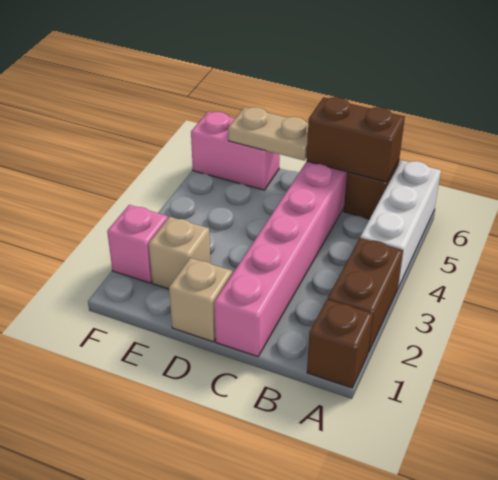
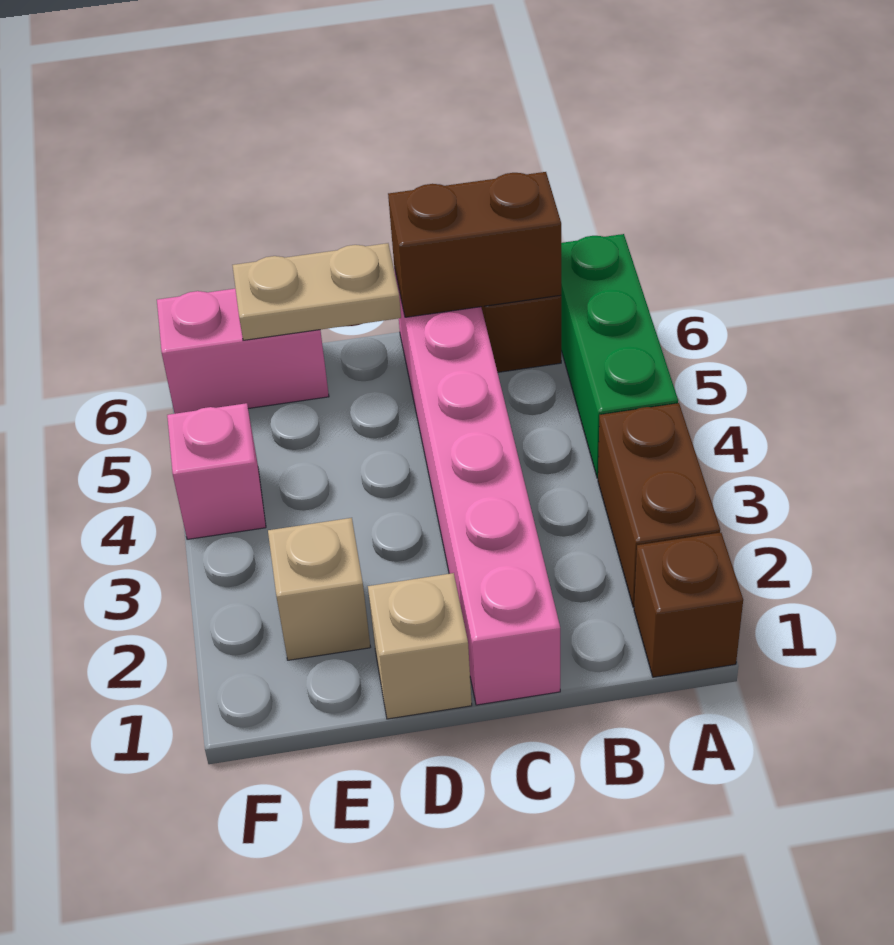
white brick A4:A6 level 1 -> green brick A4:A6 level 1
pink brick F2 level 1 -> pink brick F4 level 1

